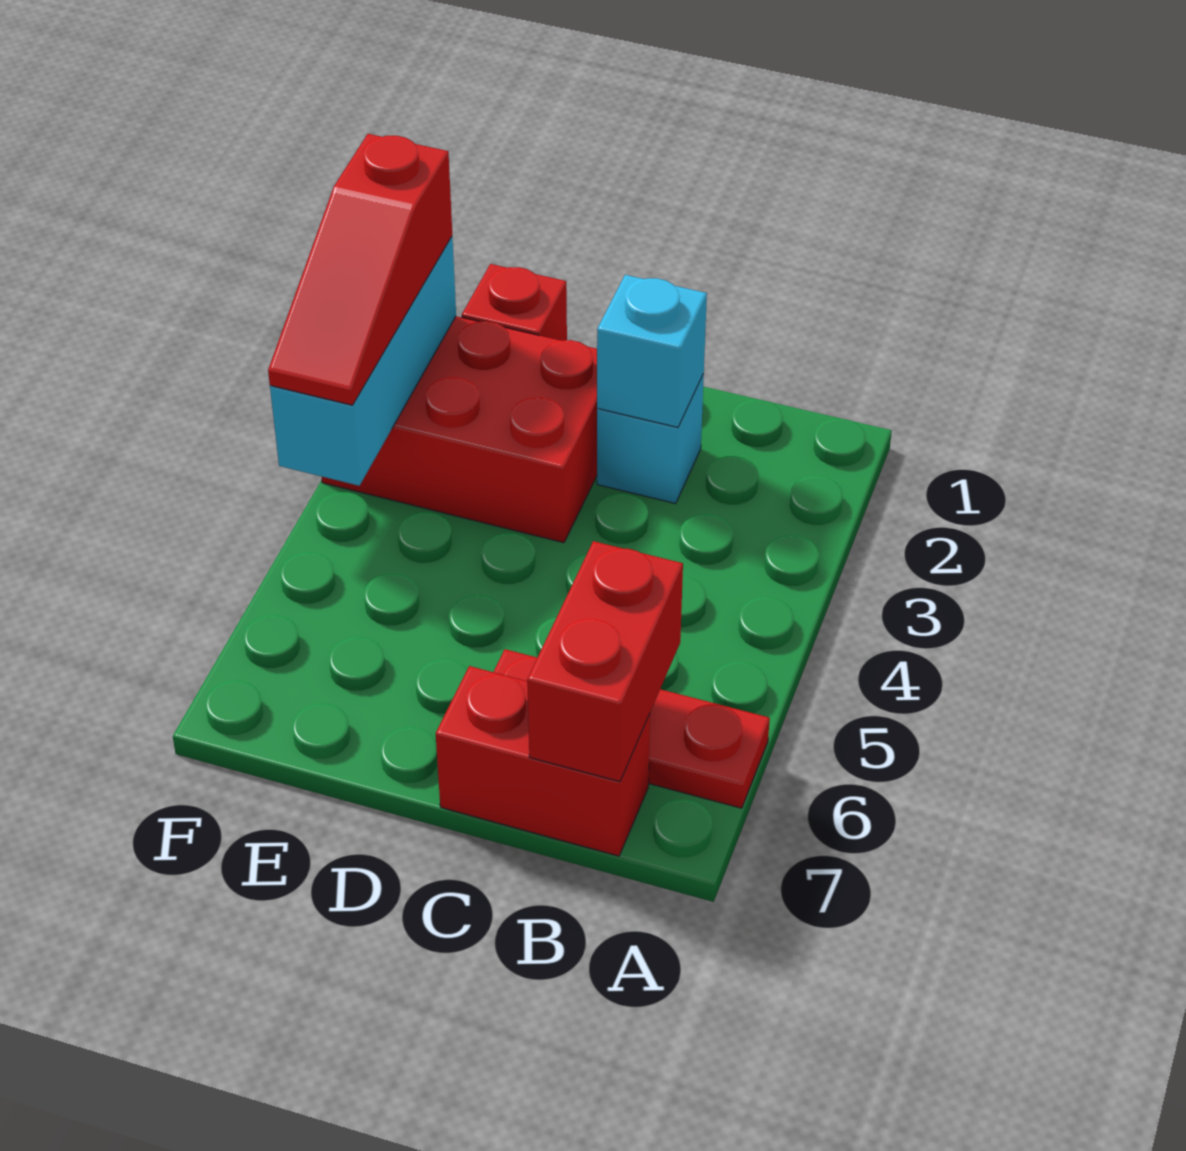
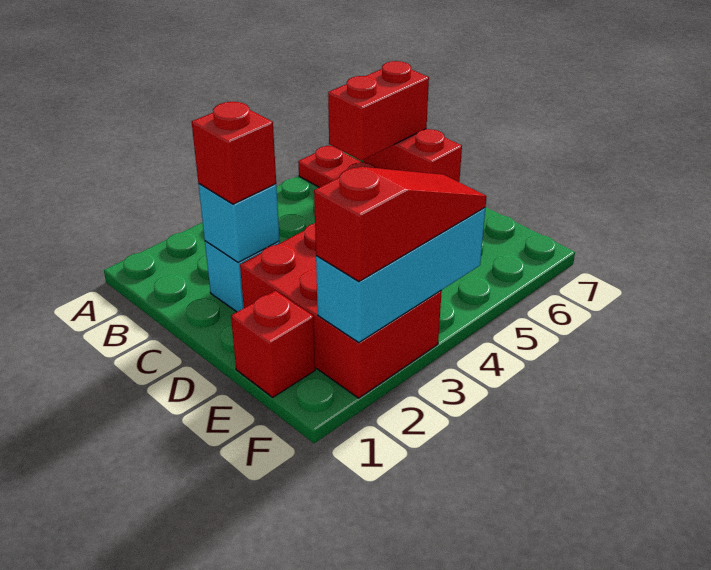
none -> red brick C2 level 3

